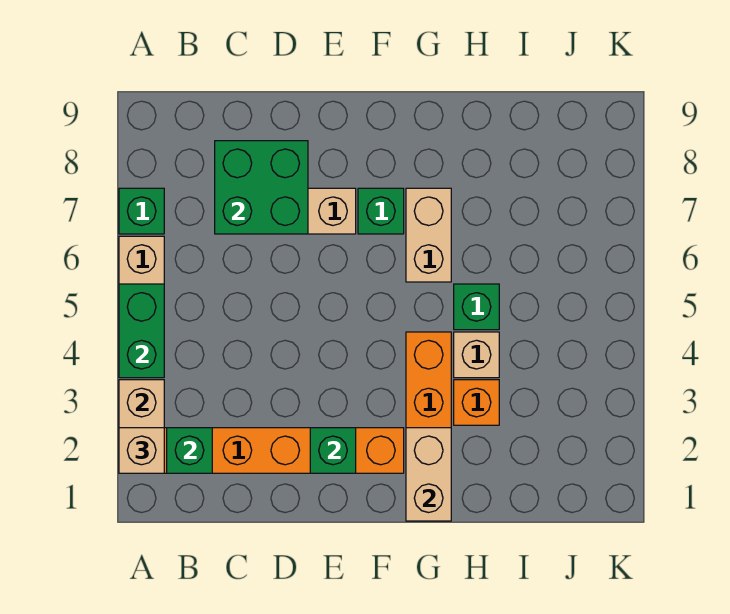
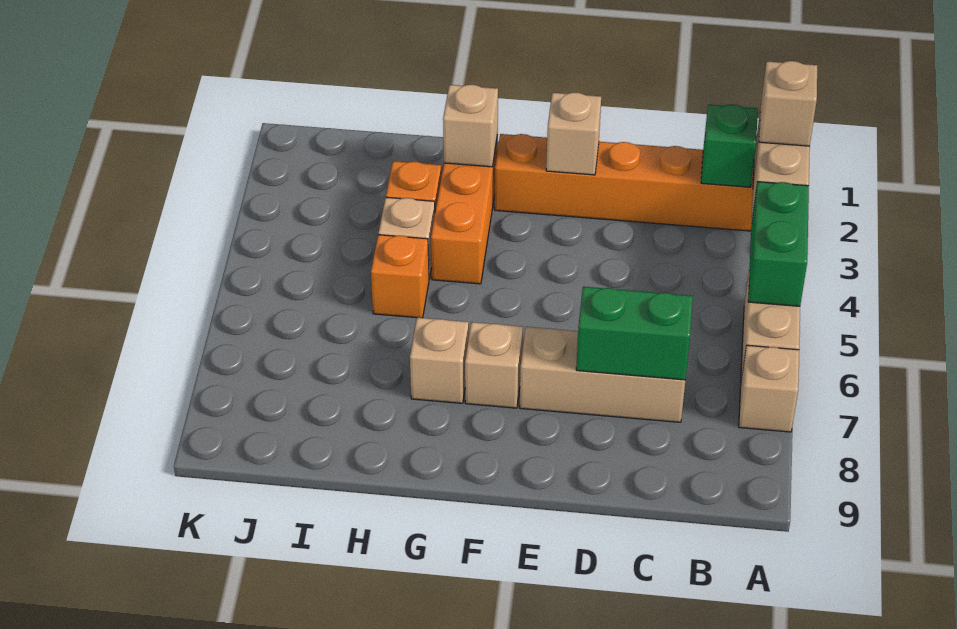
green brick A7 level 1 -> tan brick A7 level 1
green brick C7:D8 level 2 -> green brick C7:D7 level 2
green brick E2 level 2 -> tan brick E2 level 2
green brick F7 level 1 -> tan brick F7 level 1
tan brick G1:G2 level 2 -> tan brick G2 level 2
tan brick G6:G7 level 1 -> tan brick G7 level 1
green brick H5 level 1 -> orange brick H5 level 1

